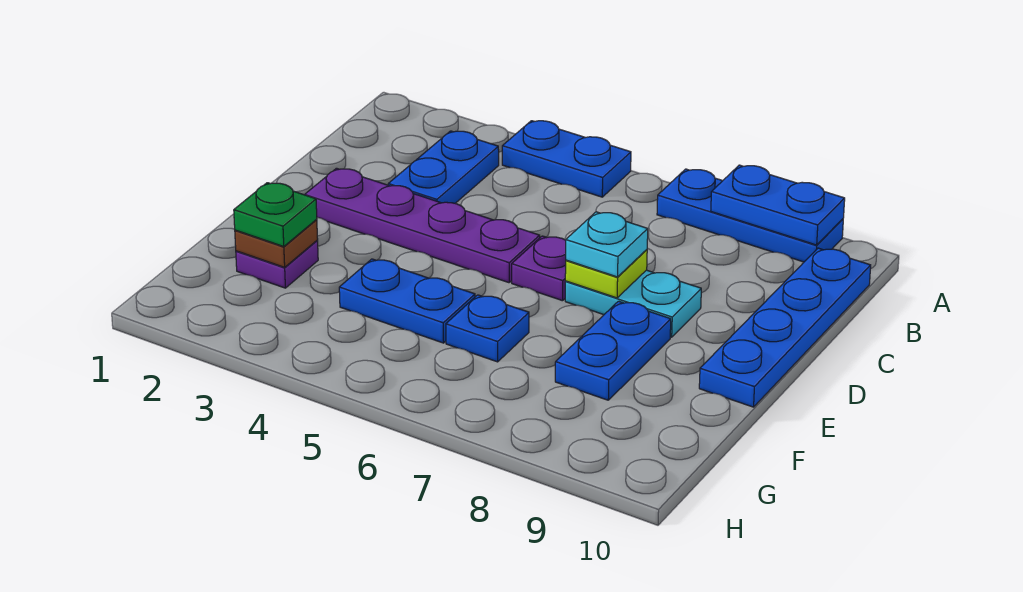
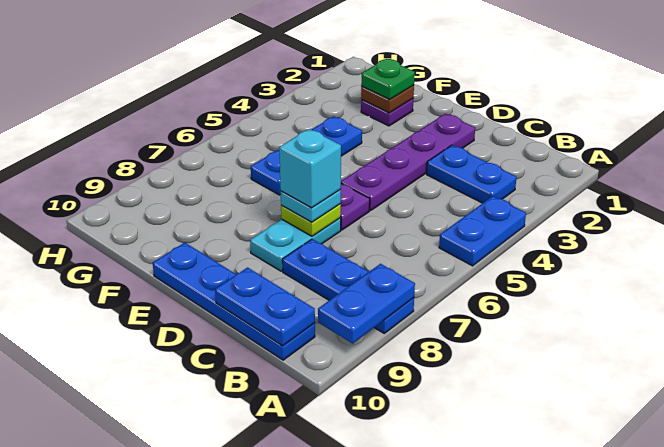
blue plate A7:A9 level 1 -> blue plate A8:C8 level 1
none -> cyan brick D7 level 4
blue plate E8:F8 level 1 -> blue plate B10:C10 level 2

